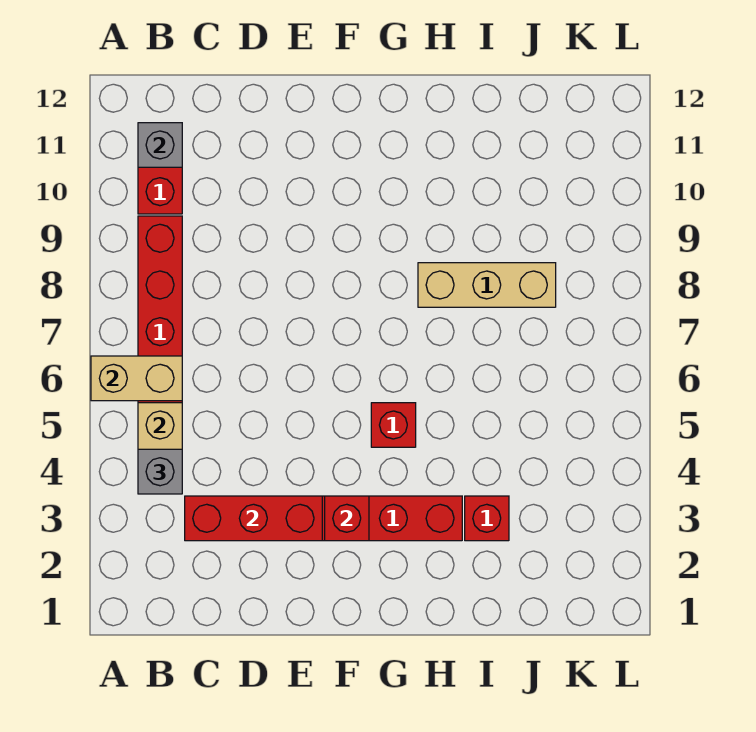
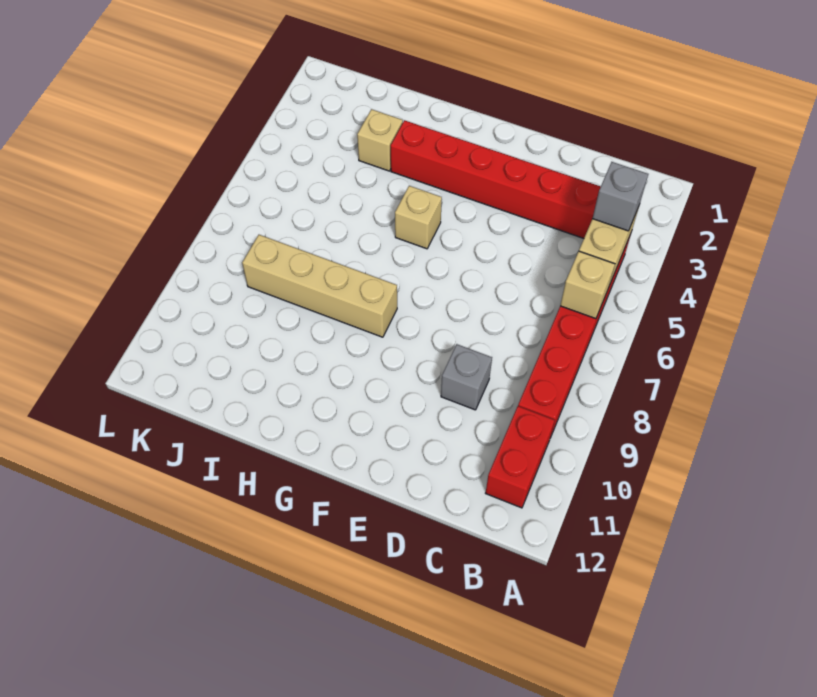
tan brick A6:B6 level 2 -> tan brick B6 level 2
grey brick B11 level 2 -> grey brick D9 level 1
red brick C3:E3 level 2 -> none
red brick F3 level 2 -> none
red brick G5 level 1 -> tan brick G5 level 1
tan brick H8:J8 level 1 -> tan brick G8:J8 level 1
red brick I3 level 1 -> tan brick I3 level 1

